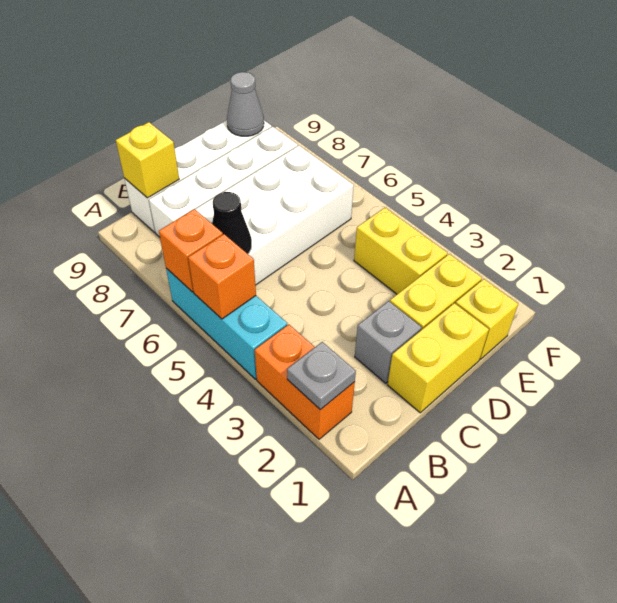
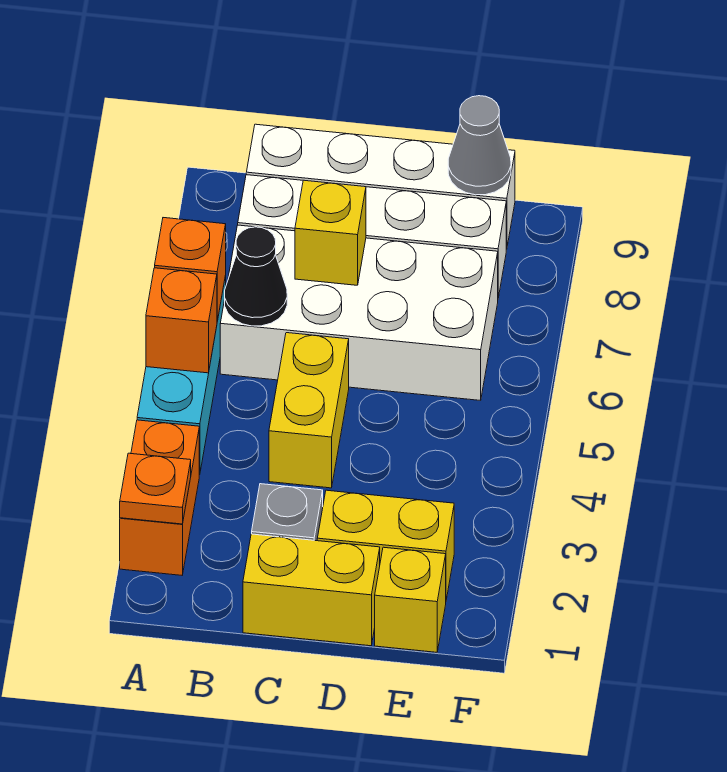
grey plate A2 level 2 -> orange plate A2 level 2
yellow brick B9 level 2 -> yellow brick C7 level 2
yellow brick E3:E4 level 1 -> yellow brick C4:C5 level 1

